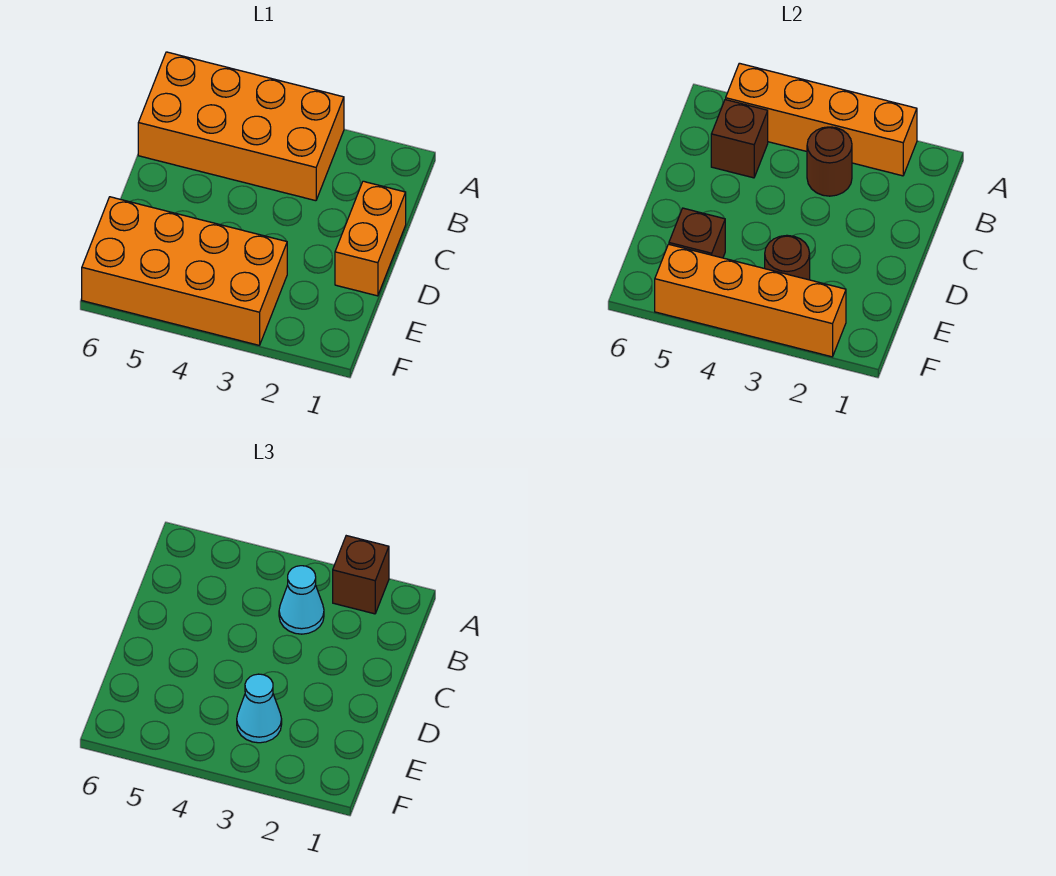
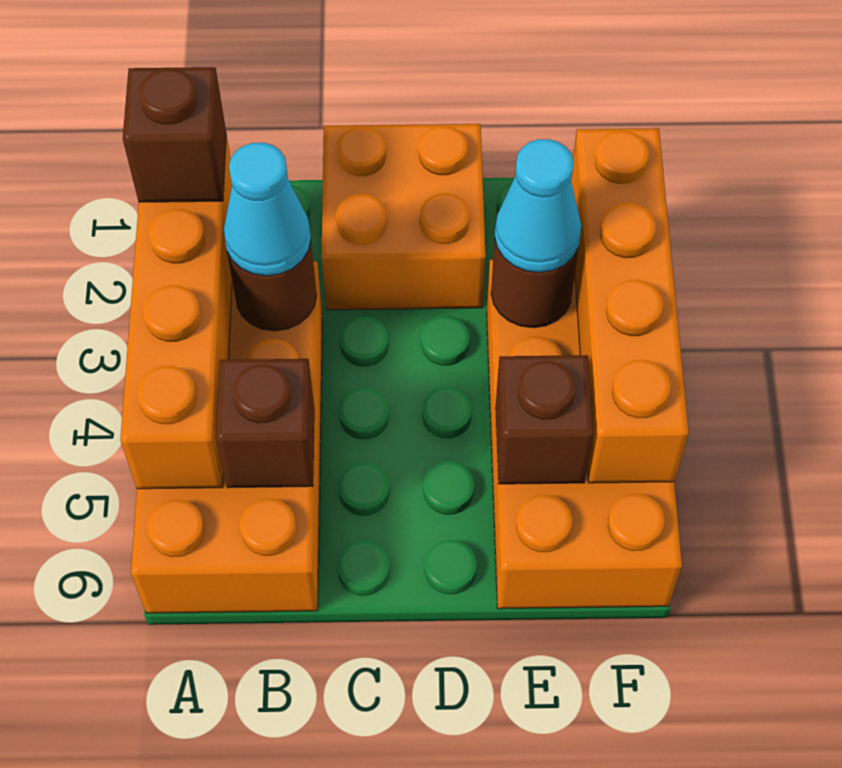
orange brick C1:D1 level 1 -> orange brick C1:D2 level 1

